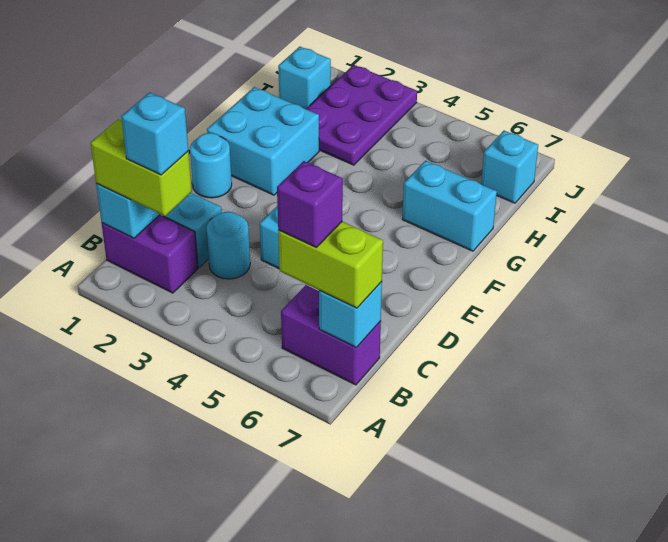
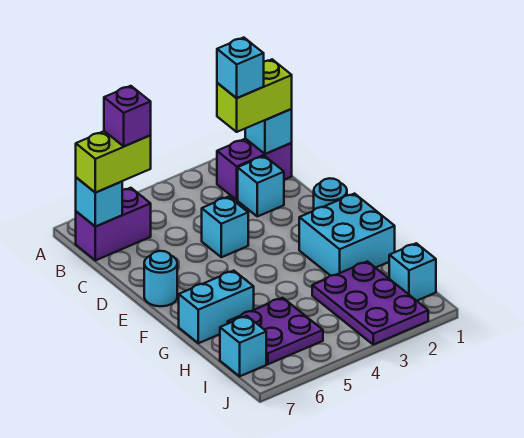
cyan round brick C3 level 1 -> cyan round brick E7 level 1
none -> purple plate H5:I6 level 1

